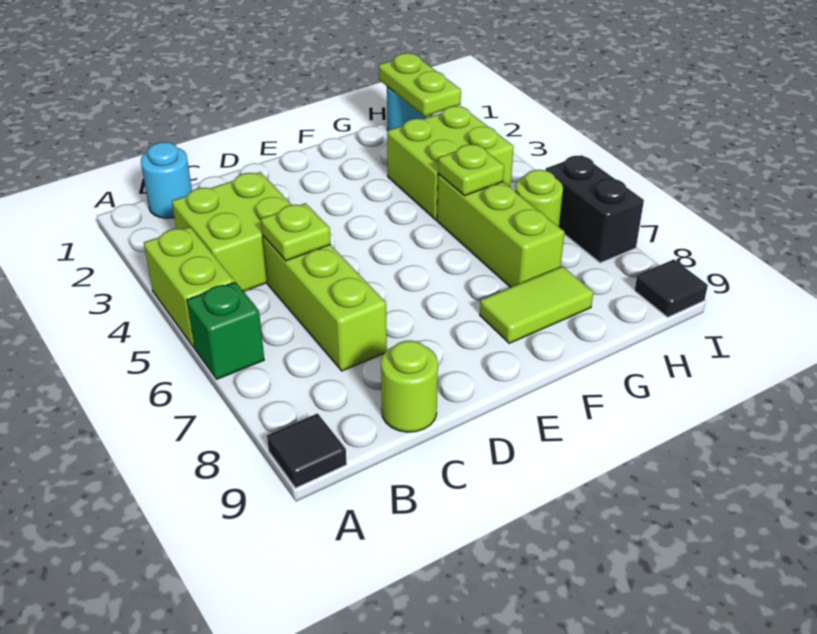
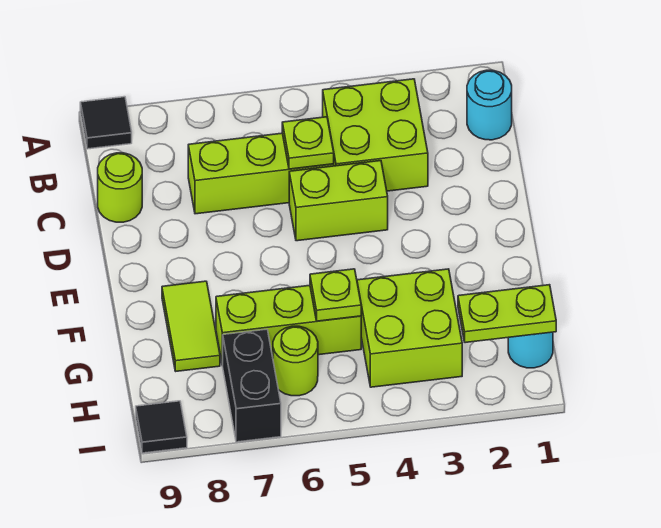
lime brick A4:A5 level 1 -> lime brick D4:D5 level 1
green brick A6 level 1 -> none
black brick I6:I7 level 1 -> black brick H7:I7 level 1

